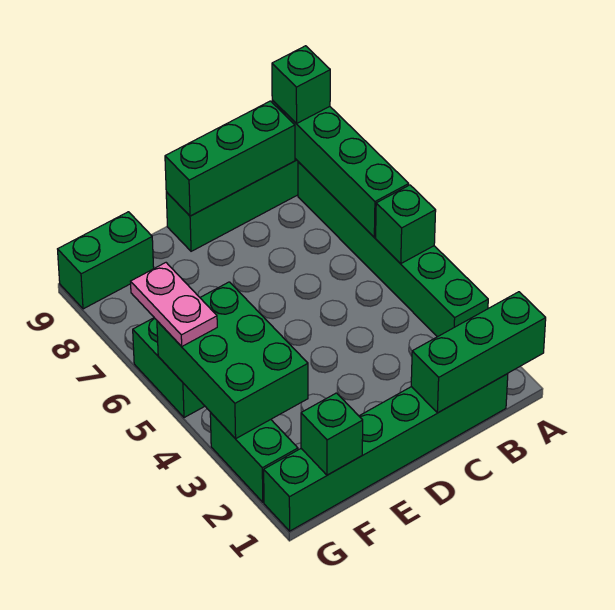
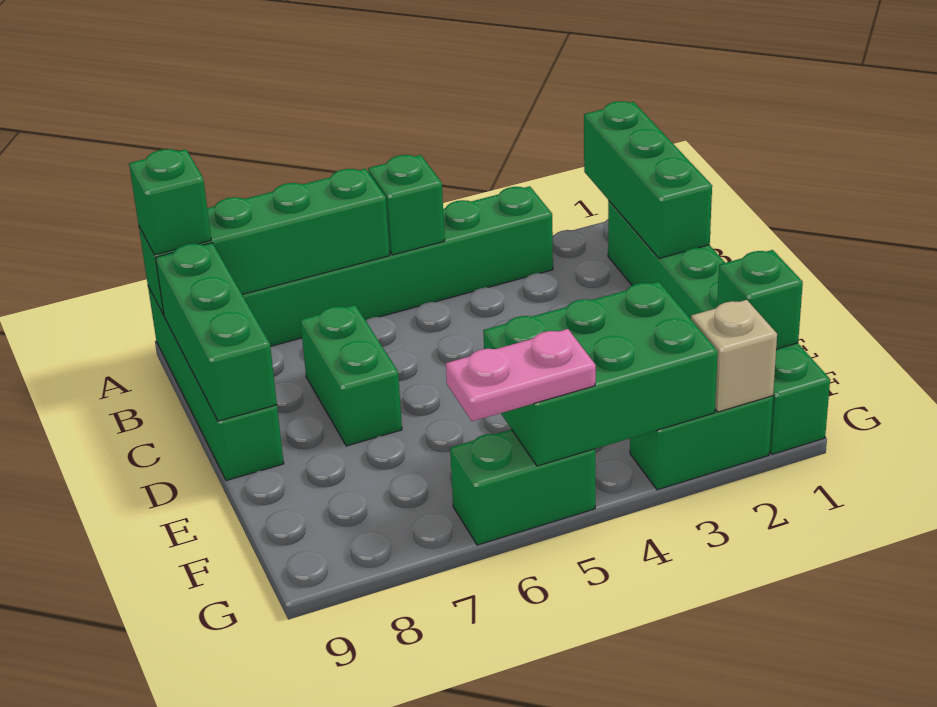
green brick F9:G9 level 1 -> green brick C7:D7 level 1
none -> tan brick G2 level 2

